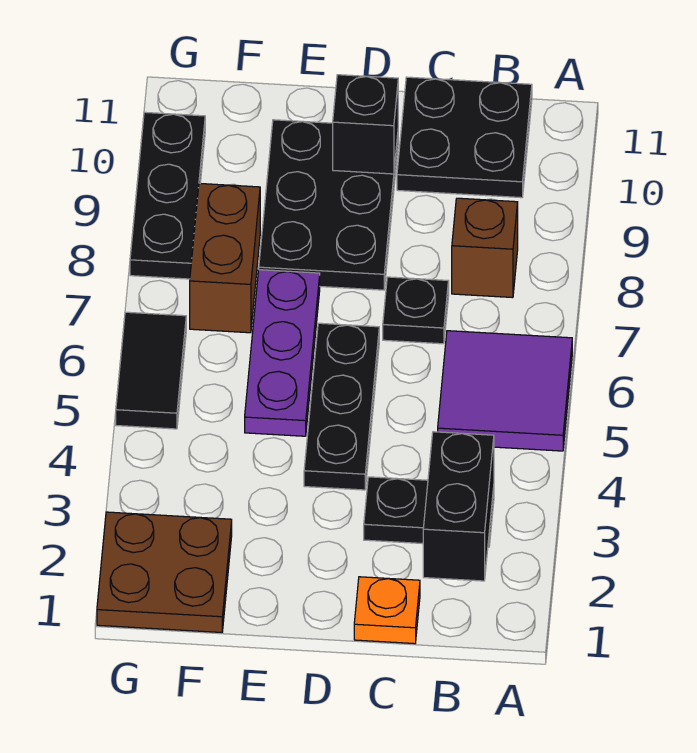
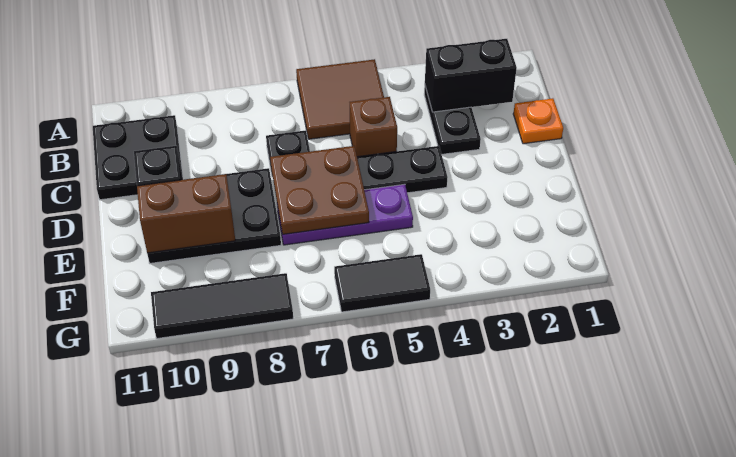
purple tile A5:B6 level 1 -> brown tile A5:B6 level 1
brown brick B8 level 1 -> brown brick C5 level 1
brown plate F1:G2 level 1 -> brown plate D6:E7 level 2
brown brick F7:F8 level 1 -> brown brick E9:E10 level 2
black plate G8:G10 level 1 -> black tile G8:G10 level 1

